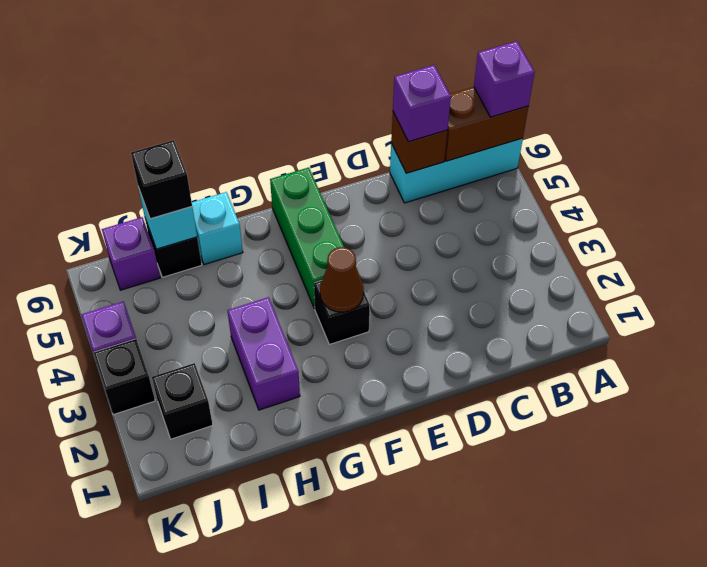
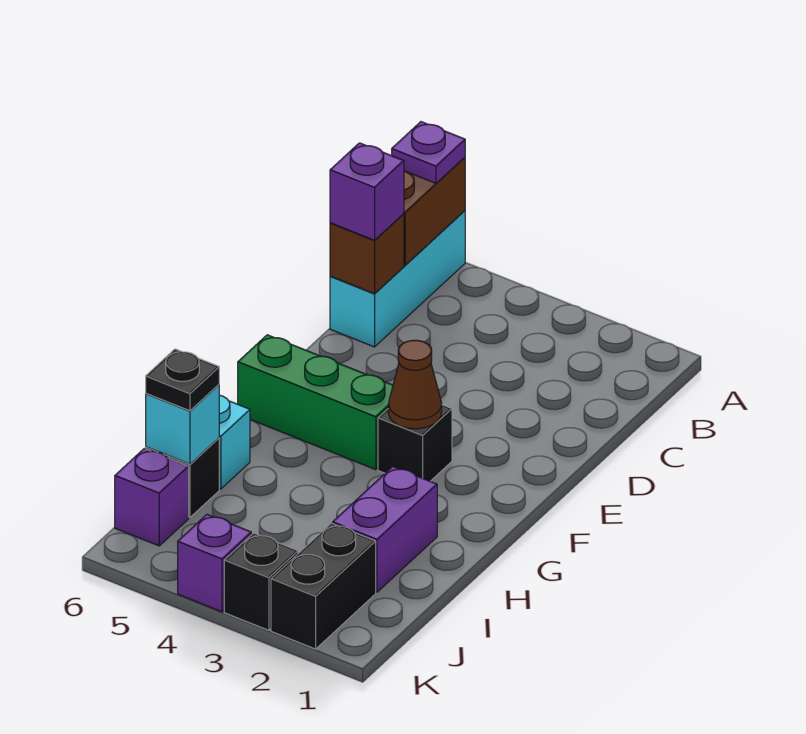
purple brick A6 level 3 -> purple plate A6 level 3
purple brick H2:H3 level 1 -> purple brick H2:I2 level 1
black brick I6 level 3 -> black plate I6 level 3
black brick J2 level 1 -> black brick J2:K2 level 1

